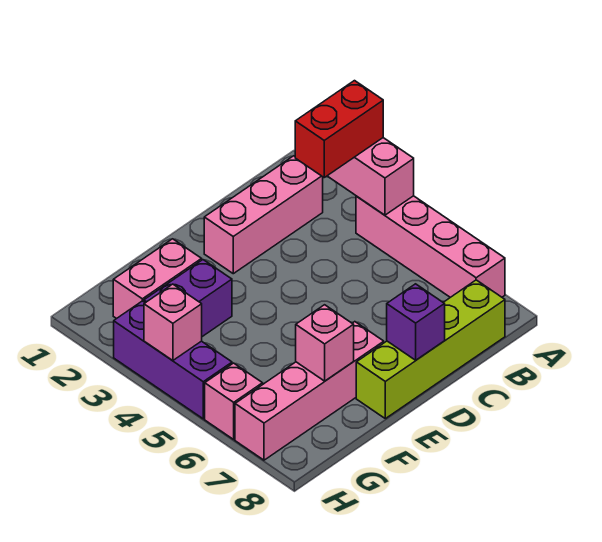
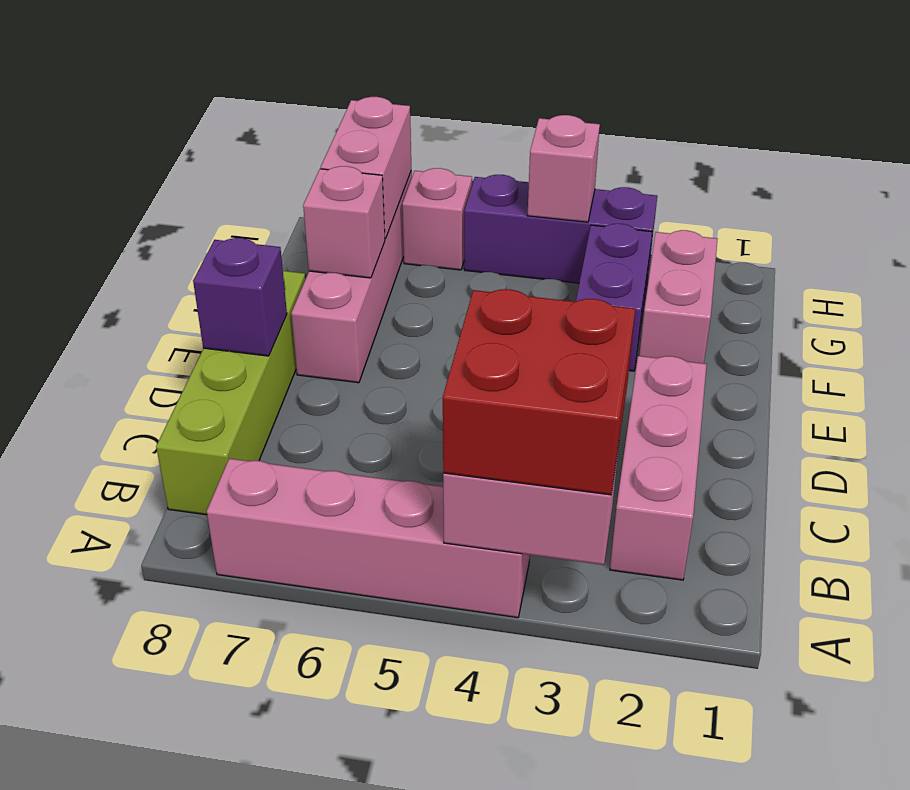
red brick A3:B3 level 3 -> red brick A3:B4 level 3
none -> pink brick G7:H7 level 2

